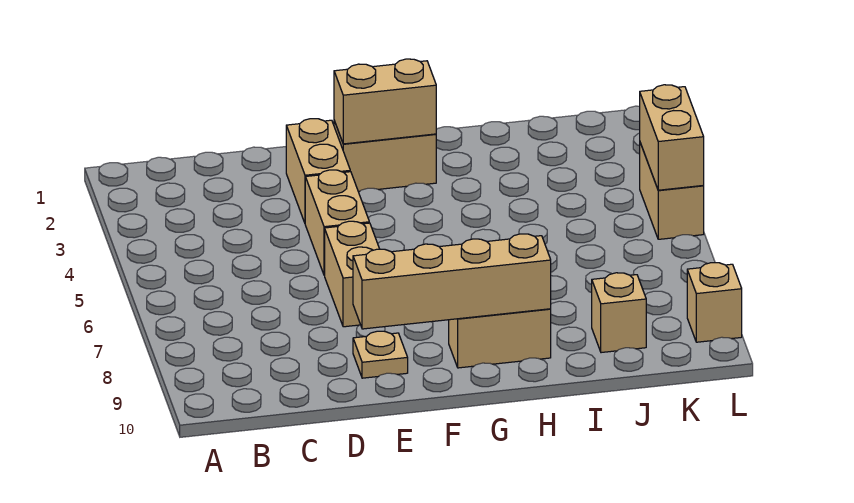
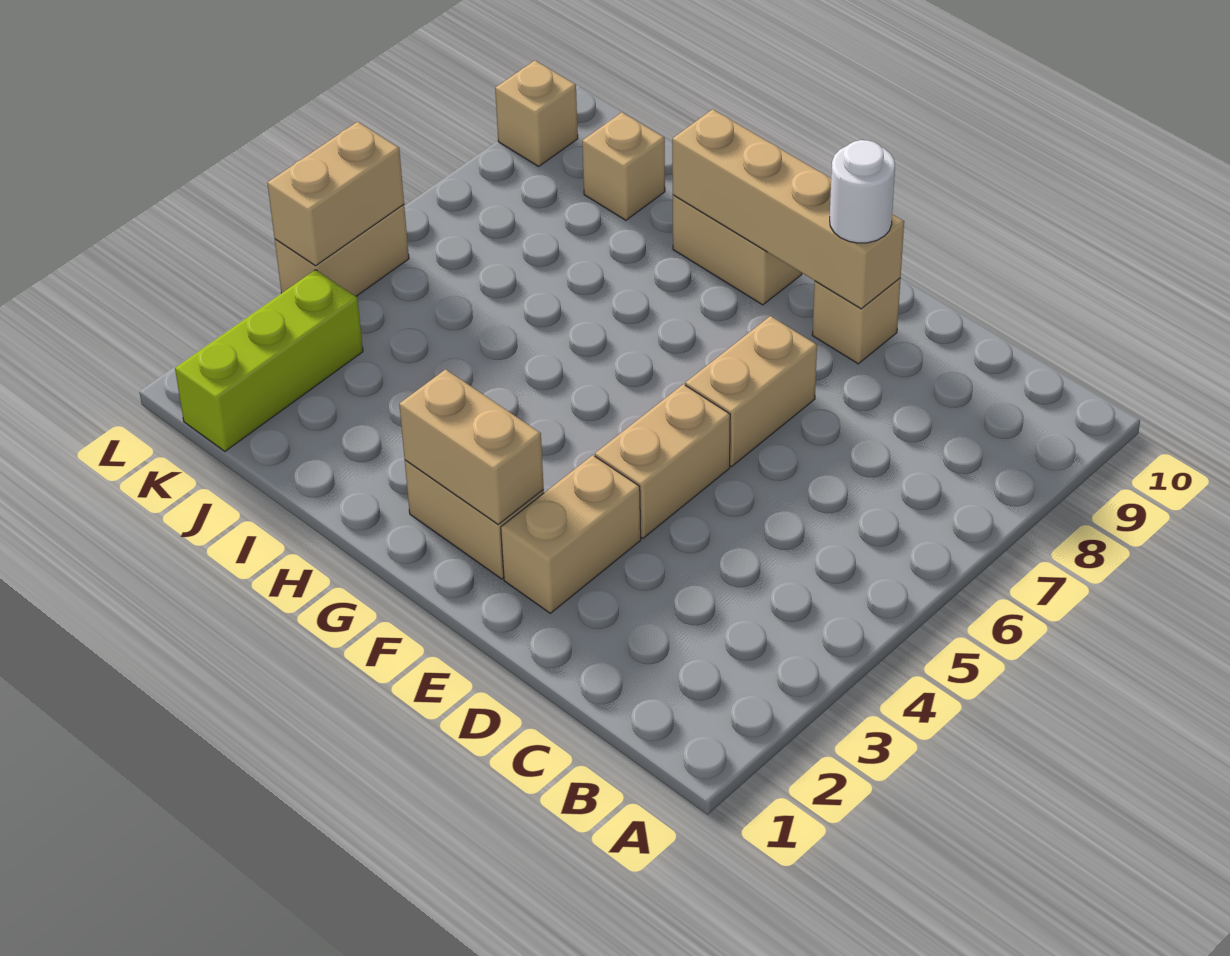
tan plate E9 level 1 -> tan brick E9 level 1
none -> white round brick E9 level 3
none -> lime brick K1:K3 level 1

